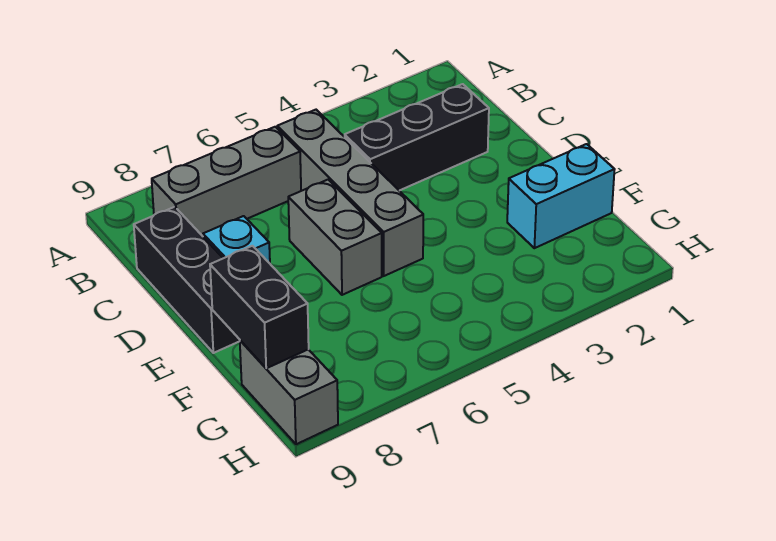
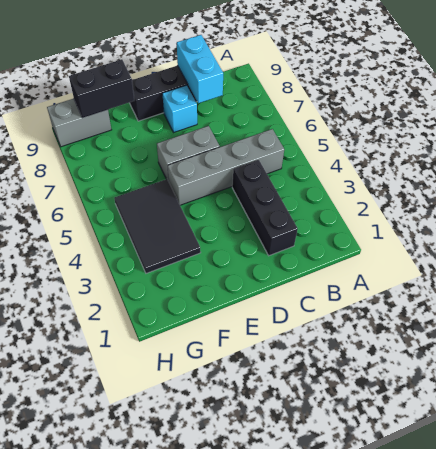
grey brick B6:B8 level 1 -> none
cyan brick F1:F2 level 1 -> cyan brick C8:C9 level 2
none -> black tile F3:G5 level 1

